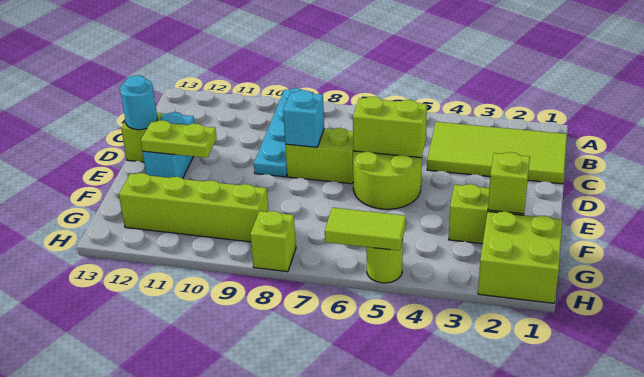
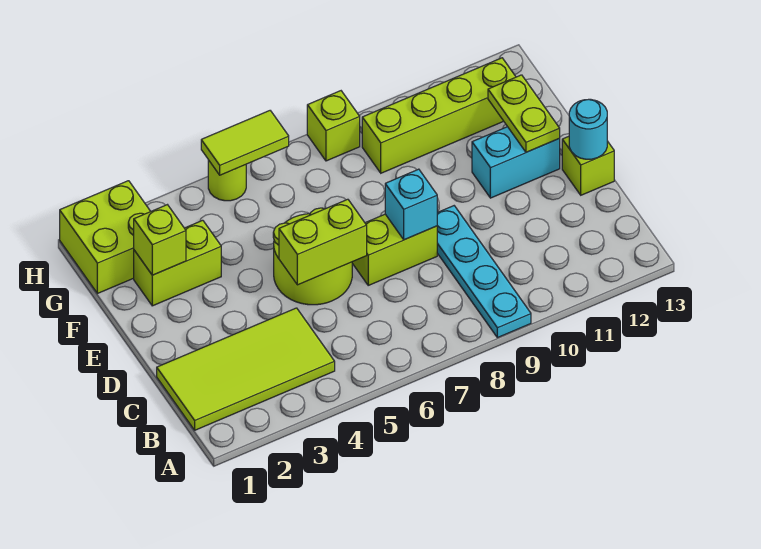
cyan brick D12:E12 level 1 -> cyan brick E11:E12 level 1
lime plate E11:E12 level 2 -> lime plate E12:F12 level 2

